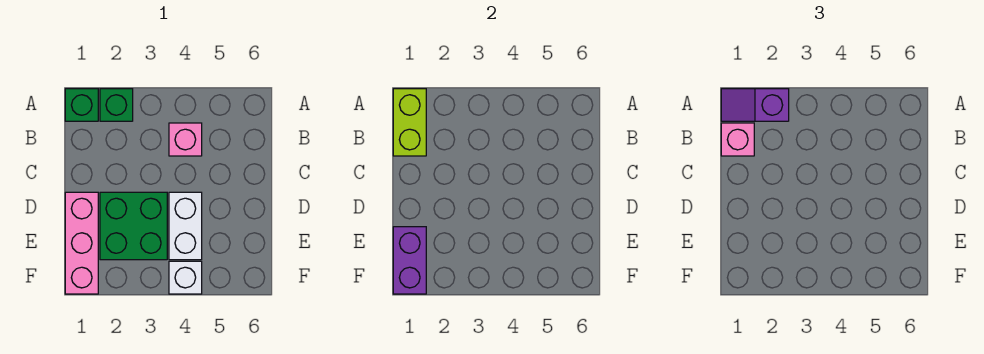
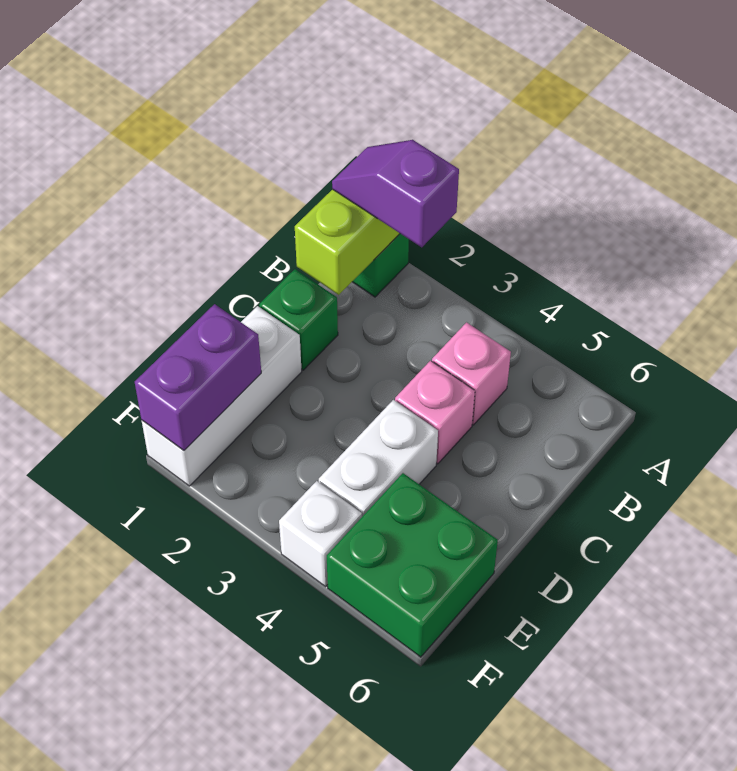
green brick A2 level 1 -> green brick C1 level 1
pink brick B1 level 3 -> pink brick C4 level 1
pink brick D1:F1 level 1 -> white brick D1:F1 level 1
green brick D2:E3 level 1 -> green brick E5:F6 level 1

